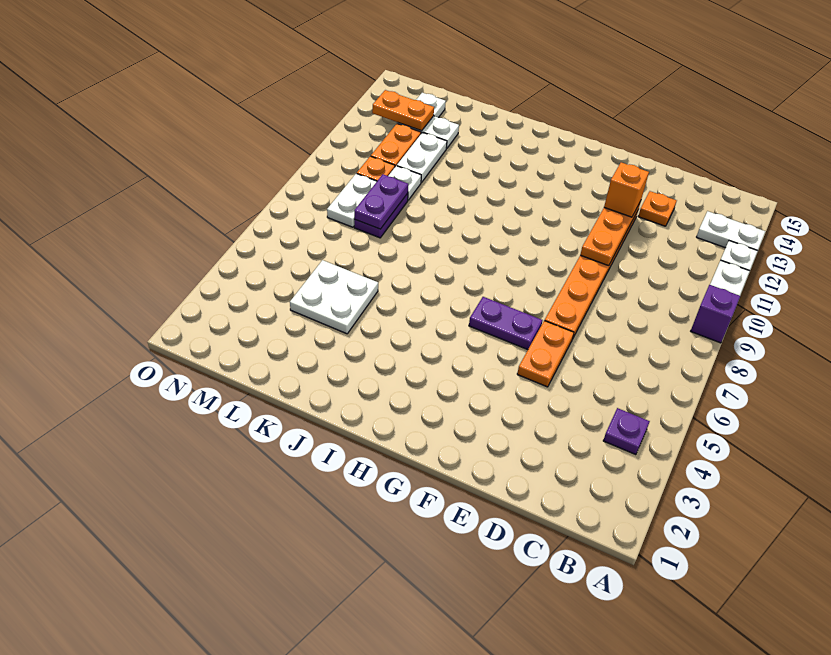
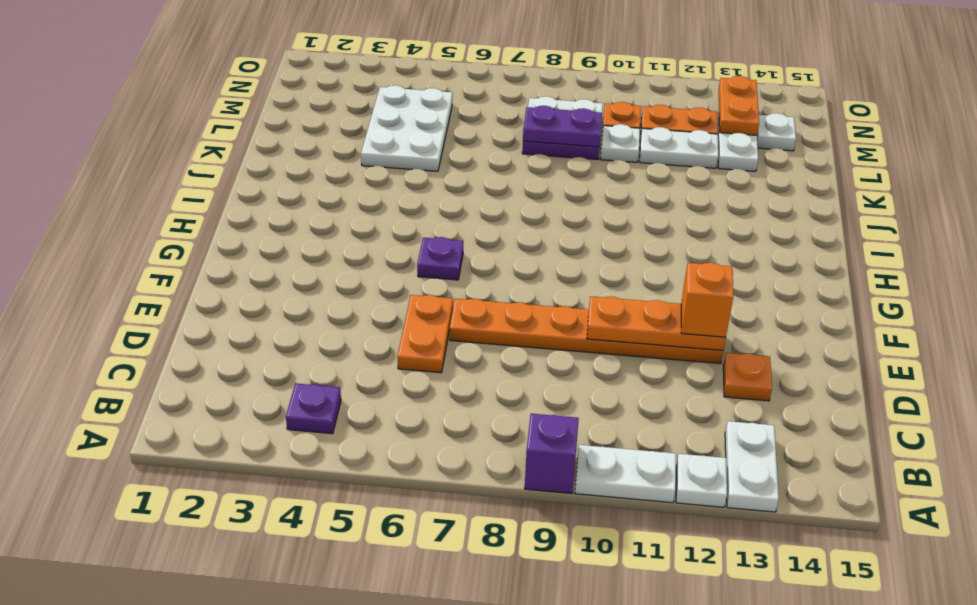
orange plate E5:E6 level 1 -> orange plate D6:E6 level 1
purple plate F6:G6 level 1 -> purple plate G6 level 1
white plate K4:L5 level 1 -> white plate K4:M5 level 1

